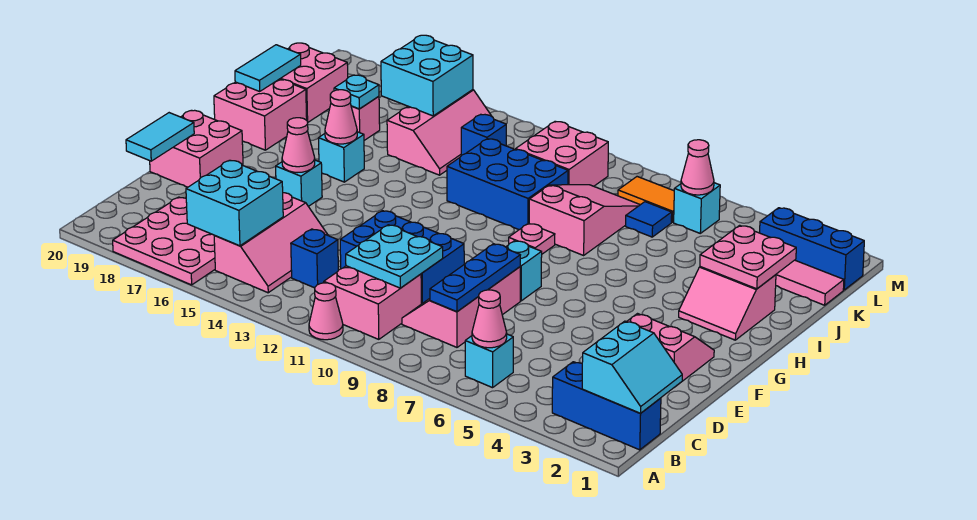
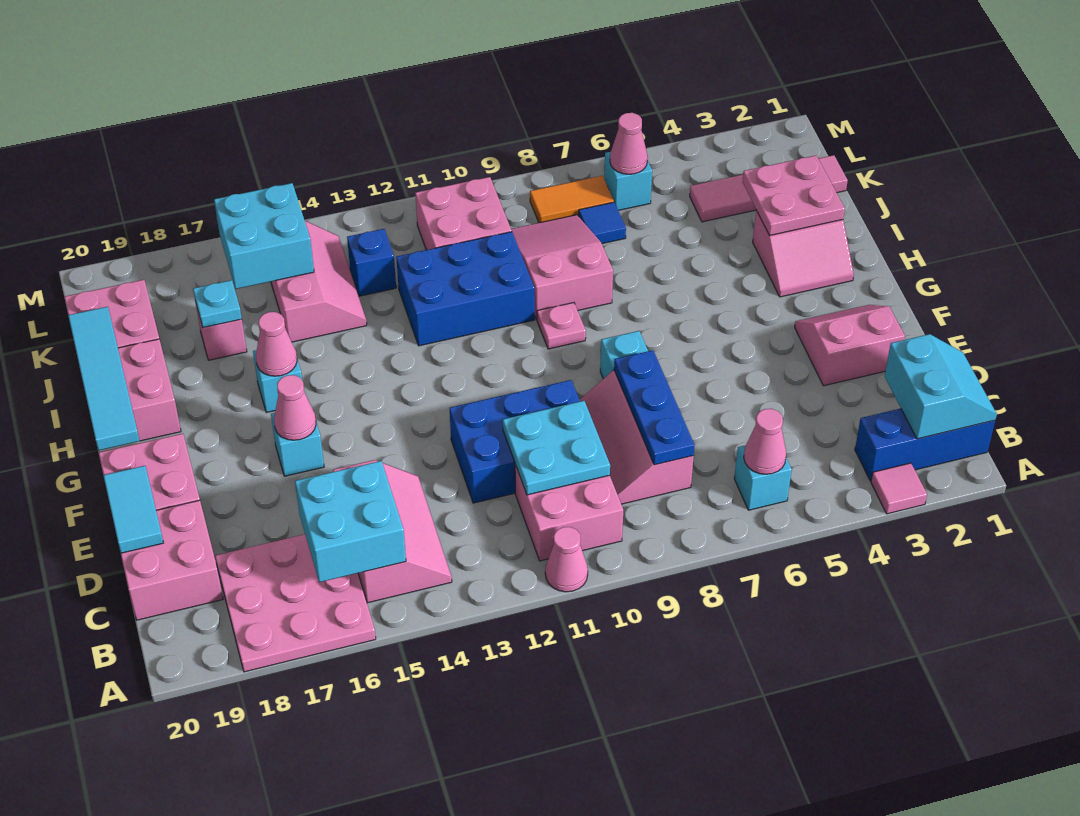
none -> pink tile A3 level 1
blue brick C13 level 1 -> none
none -> pink brick C19:D20 level 1
cyan tile I20:J20 level 2 -> cyan tile G20:J20 level 2
blue brick L1:L3 level 1 -> none

